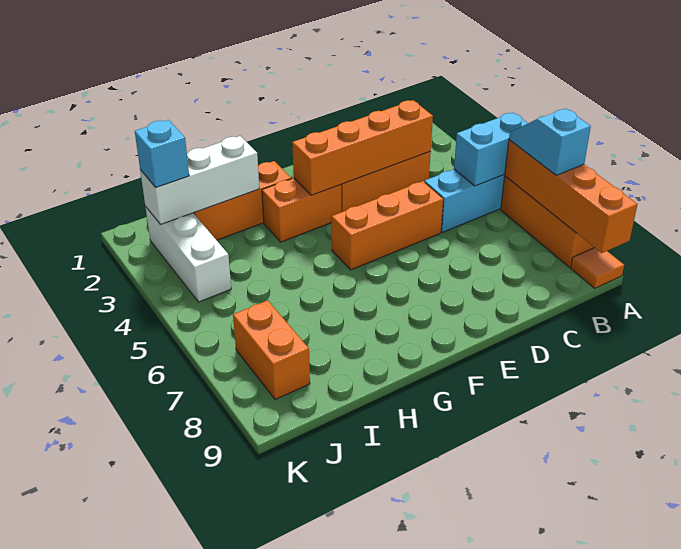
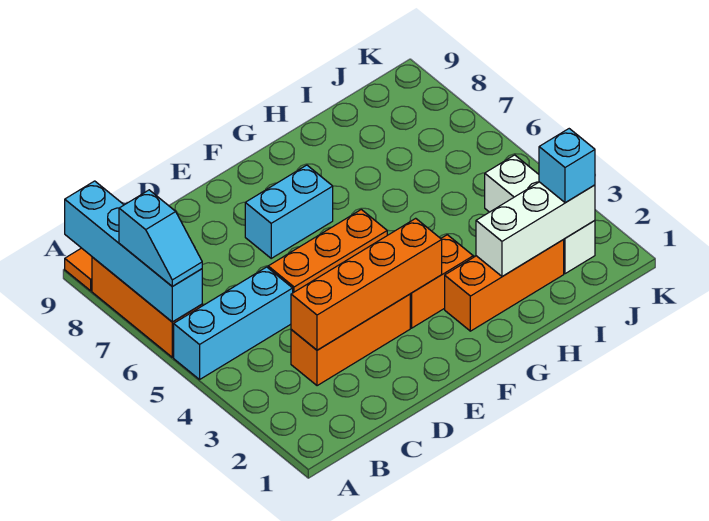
cyan brick A5:B5 level 2 -> cyan brick E7:F7 level 1
orange brick A6:A9 level 2 -> cyan brick A6:A9 level 2
orange brick J7:J8 level 1 -> none

